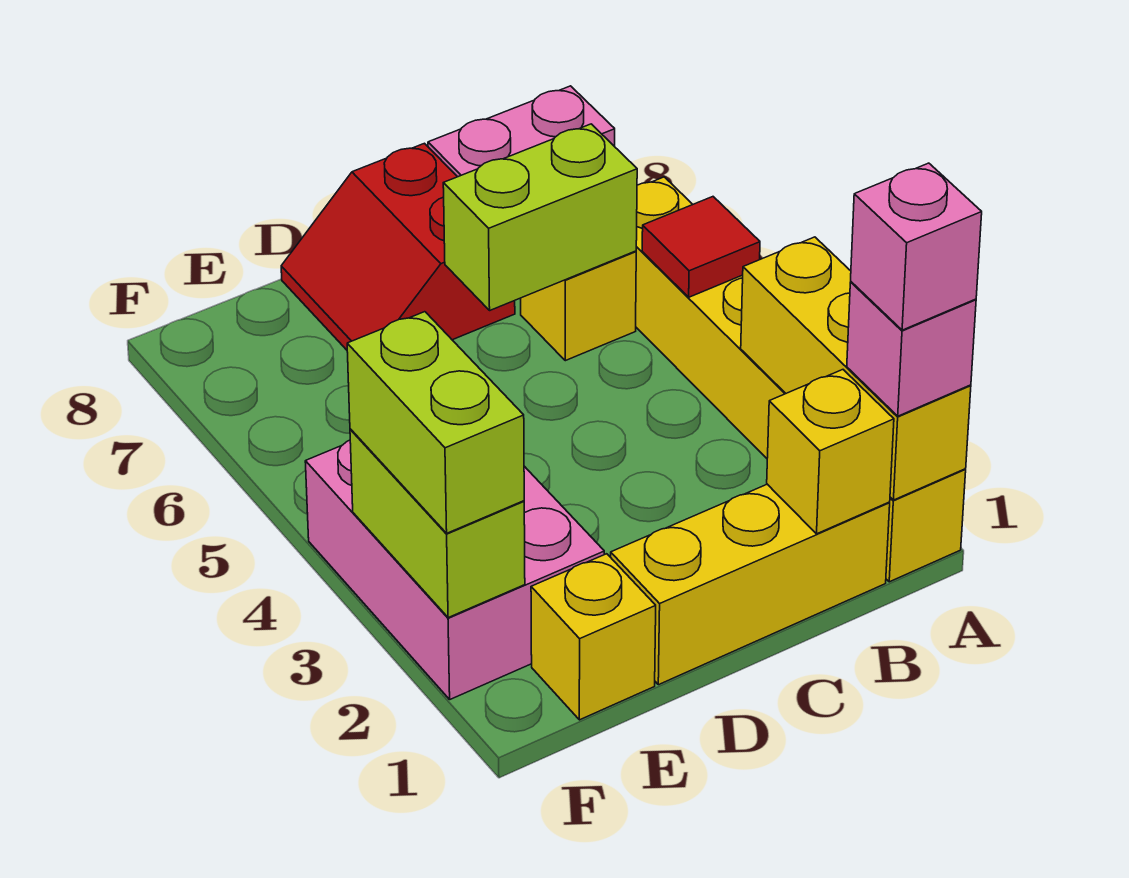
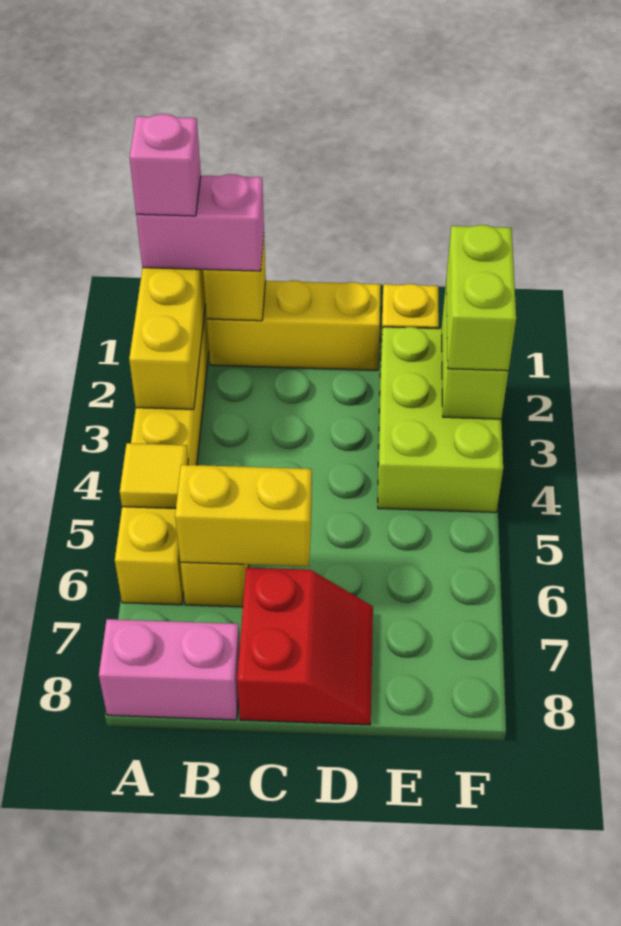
pink brick A1 level 3 -> pink brick A1:B1 level 3
red tile A5 level 2 -> yellow tile A5 level 2
lime brick B6:C6 level 2 -> yellow brick B6:C6 level 2
pink brick E2:F4 level 1 -> lime brick E2:F4 level 1

